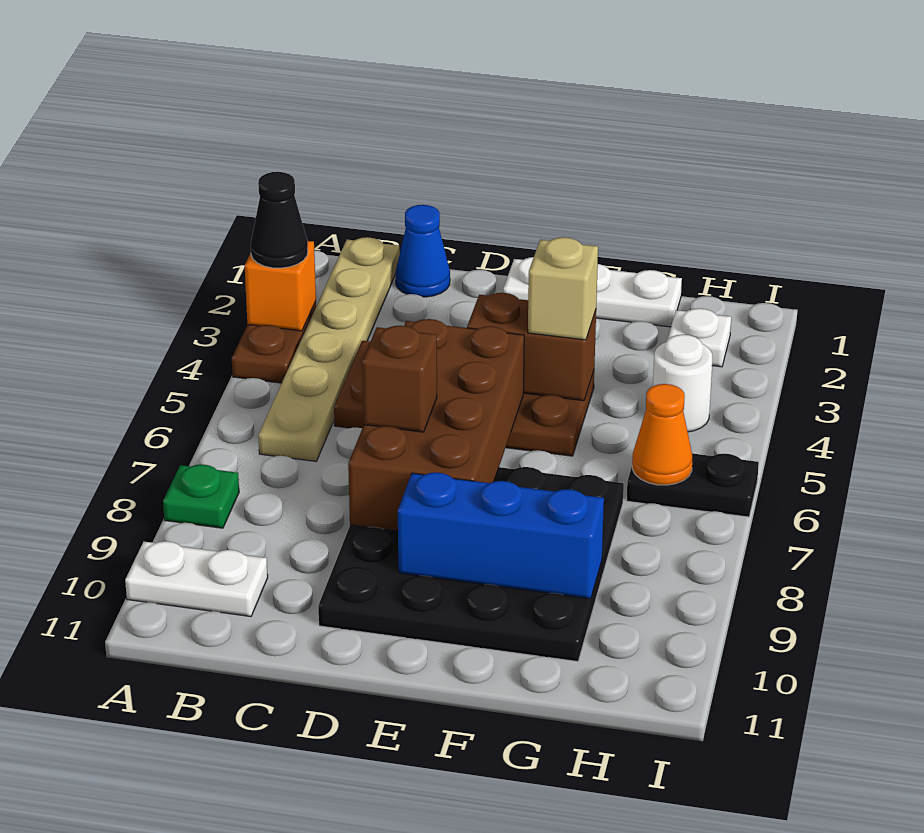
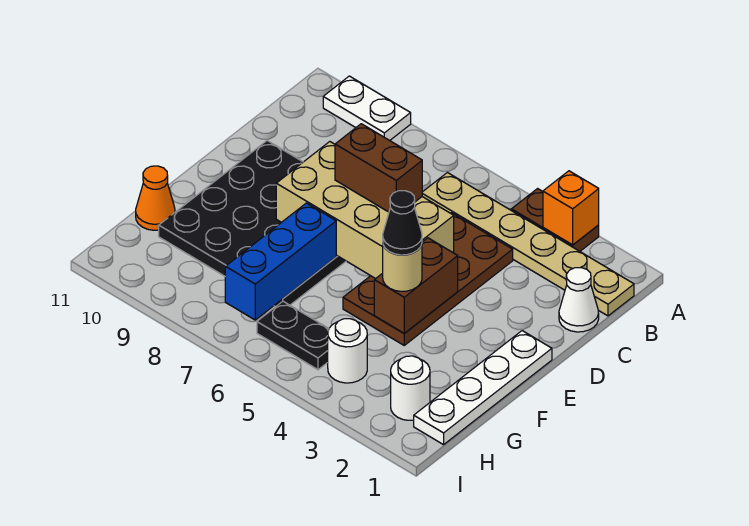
black cone A3 level 3 -> black cone F4 level 4
green plate A8 level 1 -> none
white plate A10:B10 level 1 -> white plate A9:A10 level 1
blue cone C1 level 1 -> white cone C1 level 1
brown brick D5:E8 level 2 -> tan brick D5:E8 level 2
brown brick D7 level 3 -> brown brick D6:D7 level 3
white plate E1:G1 level 1 -> white plate E1:H1 level 1
blue brick E9:G9 level 2 -> blue brick F7:H7 level 2
tan brick F4 level 3 -> tan round brick F4 level 3
white plate H2 level 1 -> white round brick H2 level 1
black plate H6:I6 level 1 -> black plate H5:H6 level 1
orange cone H6 level 2 -> orange cone G11 level 1

